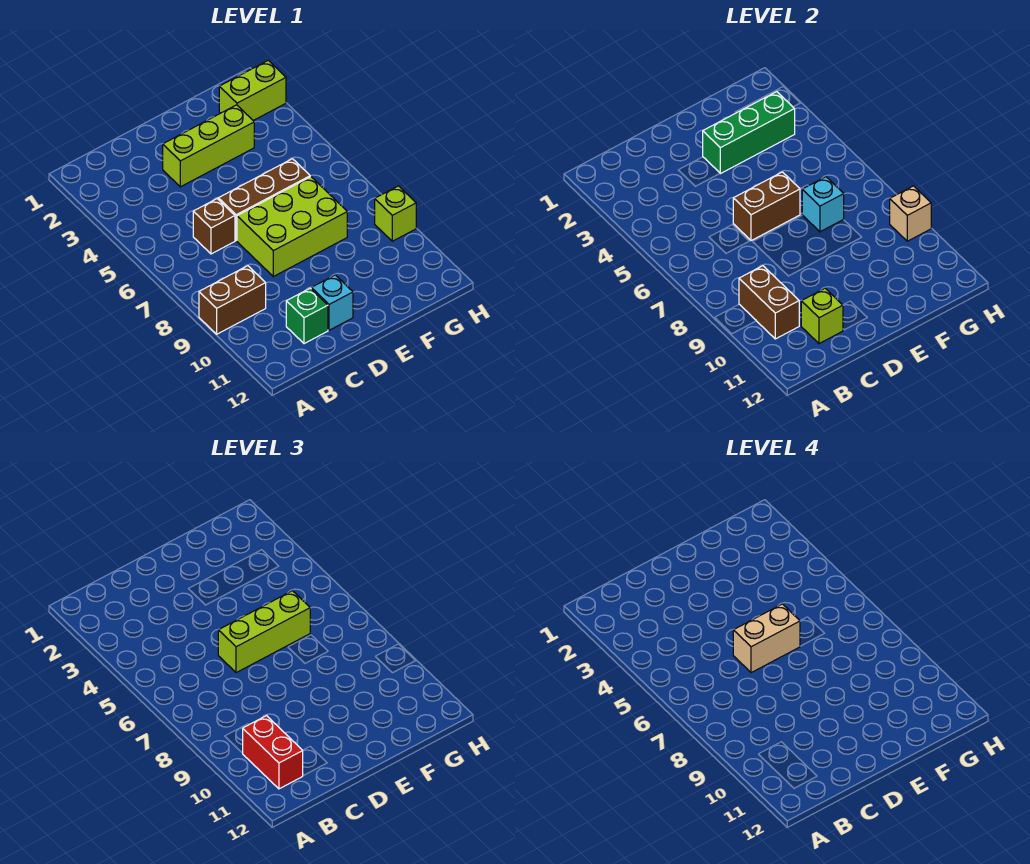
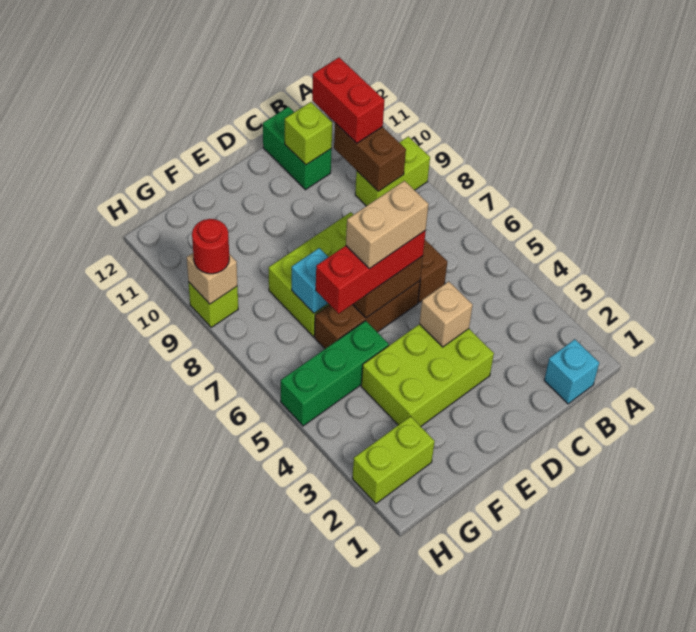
brown brick A9:B9 level 1 -> lime brick A9:B9 level 1
green brick C11 level 1 -> green brick C11:C12 level 1
lime brick D3:F3 level 1 -> lime brick D3:F4 level 1
none -> tan brick D4 level 2
lime brick D6:F6 level 3 -> red brick D6:F6 level 3
cyan brick D11 level 1 -> cyan brick B1 level 1
green brick E3:G3 level 2 -> green brick F5:H5 level 1
none -> red round brick H9 level 3

